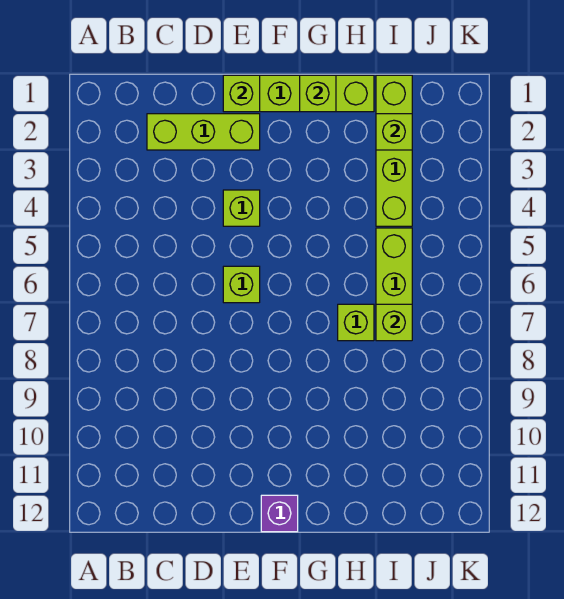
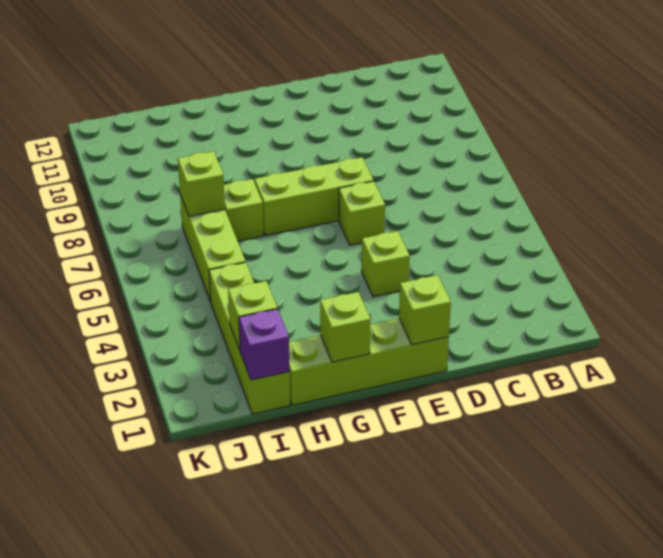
lime brick C2:E2 level 1 -> lime brick E7:G7 level 1
purple brick F12 level 1 -> purple brick I1 level 2

